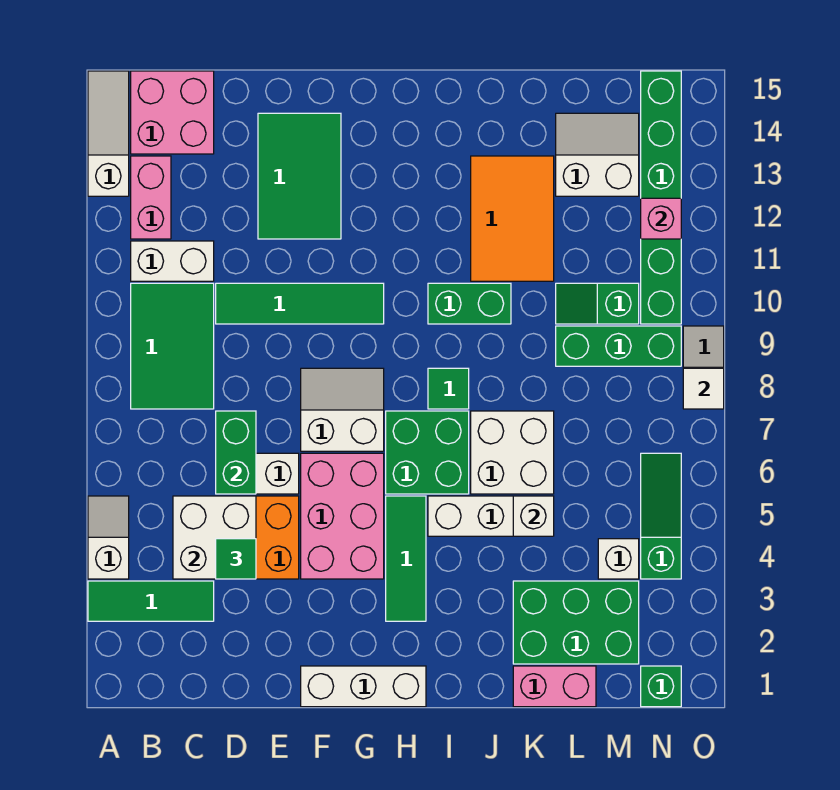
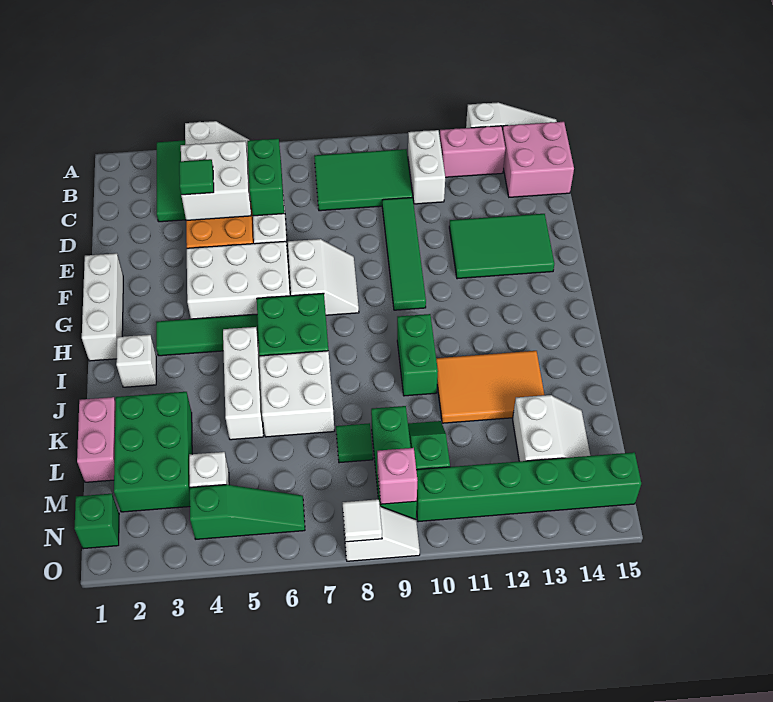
green brick D6:D7 level 2 -> green brick C6:D6 level 2
pink brick F4:G6 level 1 -> white brick F4:G6 level 1
green tile I8 level 1 -> green tile L8 level 1
white brick K5 level 2 -> white brick I2 level 1
pink brick N12 level 2 -> pink brick N9 level 2

